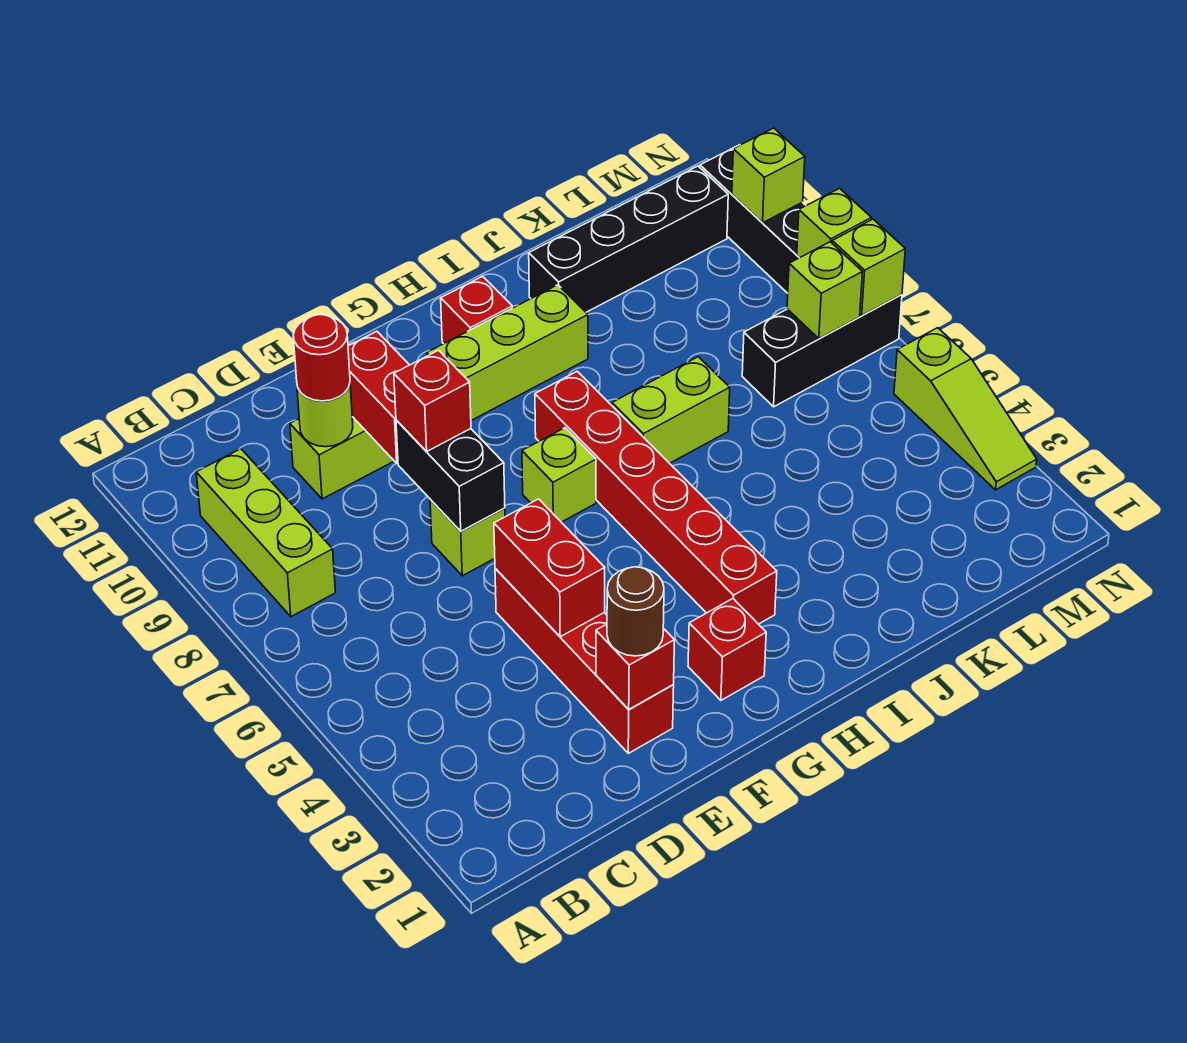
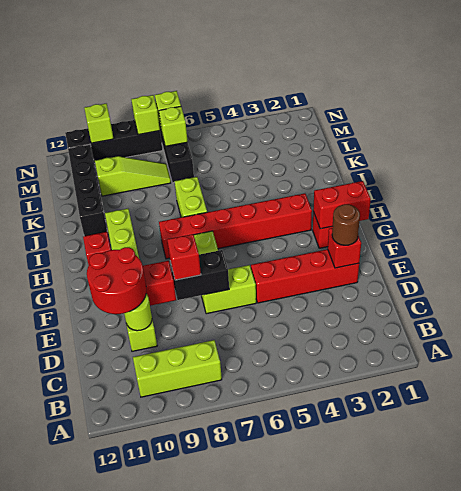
red round brick D10 level 3 -> red round brick D10:E11 level 3
red brick E4:E5 level 2 -> red brick G1:G2 level 2
lime brick E7 level 1 -> lime brick E6:E7 level 1
lime slope N3:N5 level 1 top 5 -> lime slope L8:L10 level 1 top 10

